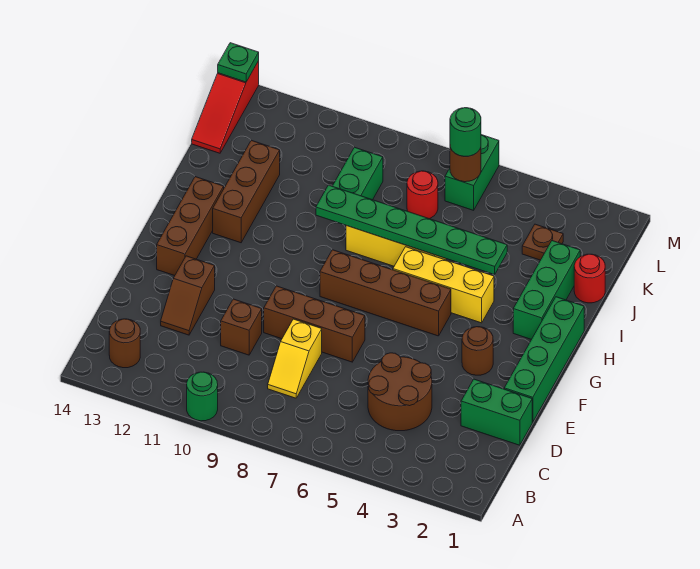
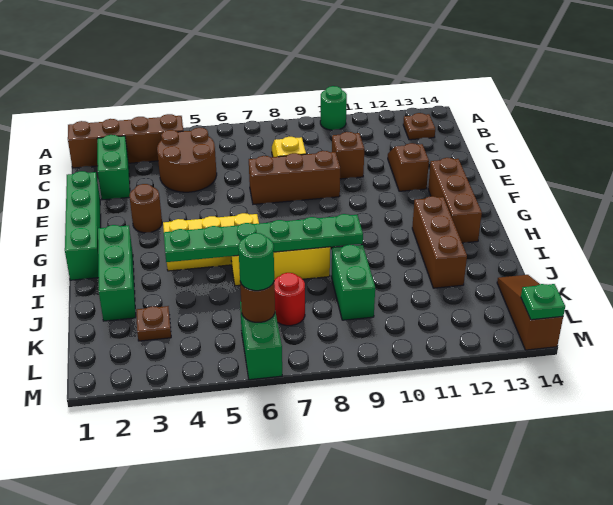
brown round brick B13 level 1 -> brown plate B13 level 1
green brick D1:D2 level 1 -> green brick C2:D2 level 1
brown brick G5:G8 level 1 -> brown brick B1:B4 level 1
red round brick J1 level 1 -> none
red slope K14:M14 level 1 top M -> brown slope K14:M14 level 1 top M

